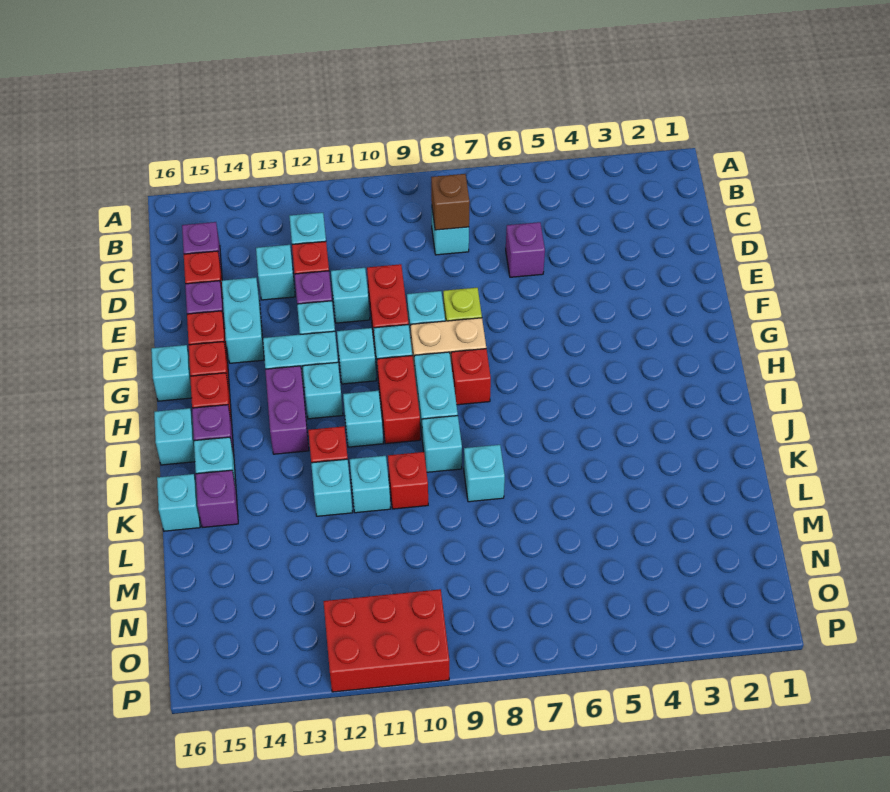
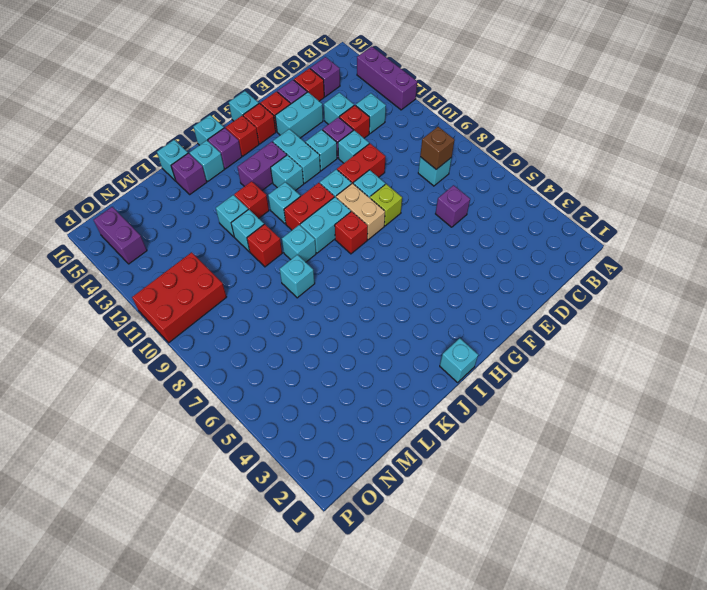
none -> purple brick A12:A14 level 1
cyan brick G11 level 1 -> cyan brick I1 level 1
red brick O10:P12 level 1 -> red brick N10:P11 level 1
none -> purple brick O14:O15 level 1

